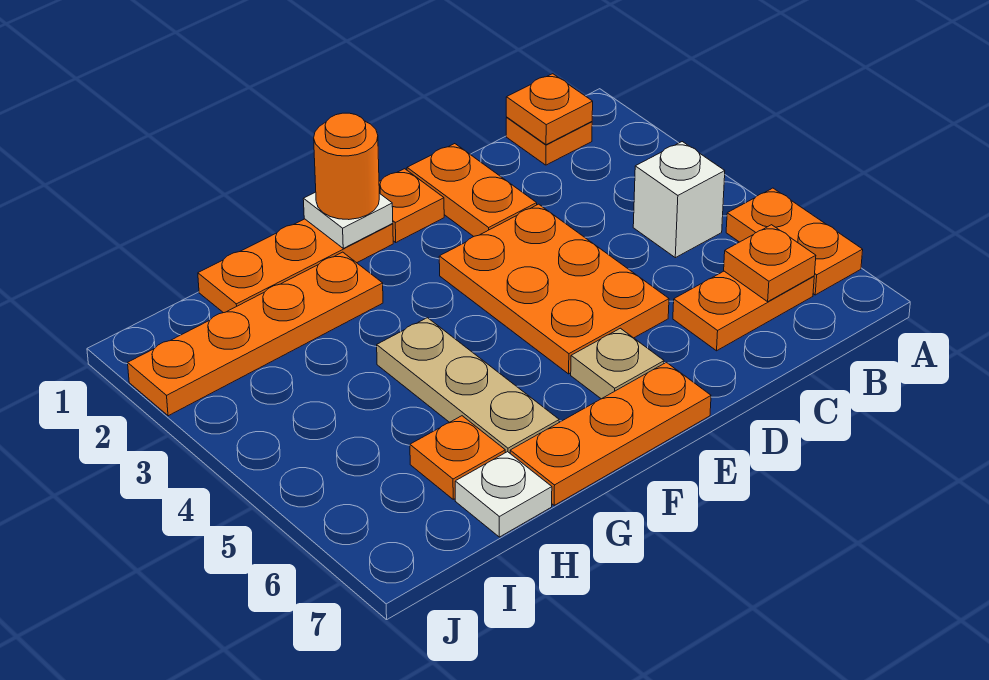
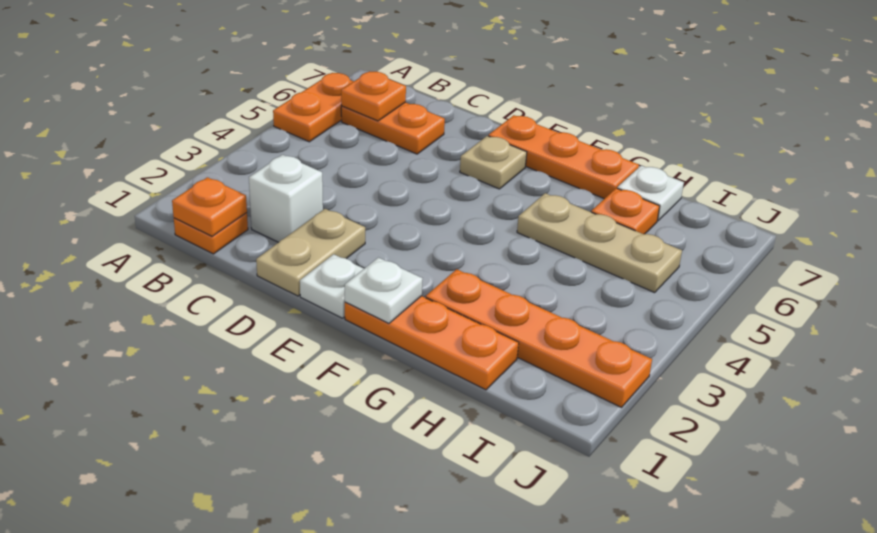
white brick B4 level 1 -> white brick C2 level 1
orange plate D1:D2 level 1 -> tan plate D1:D2 level 1
orange plate D3:E5 level 1 -> none
orange plate E1 level 1 -> white plate E1 level 1
orange round brick F1 level 3 -> none
tan plate G4:G6 level 1 -> tan plate G5:I5 level 1

